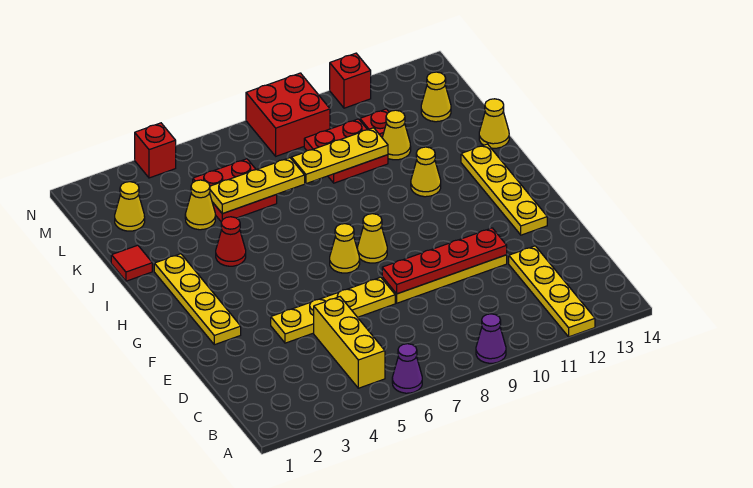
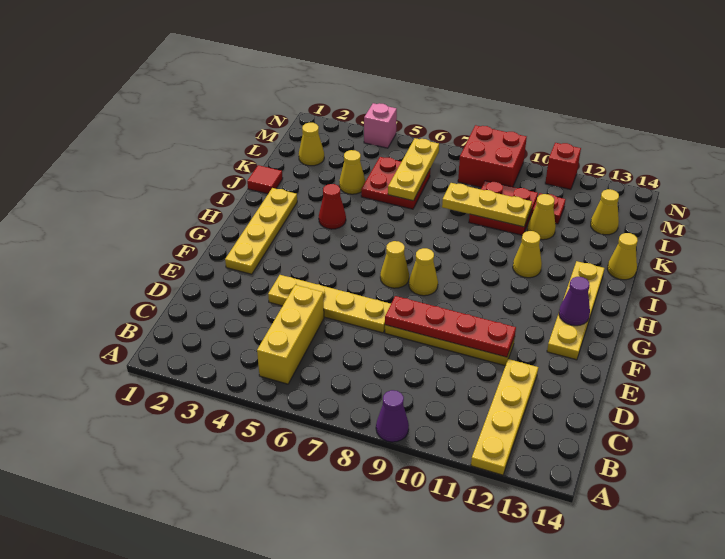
purple cone A6 level 1 -> purple cone G13 level 2
yellow plate K5:K7 level 2 -> yellow plate K6:M6 level 2
red brick N4 level 1 -> pink brick N4 level 1

